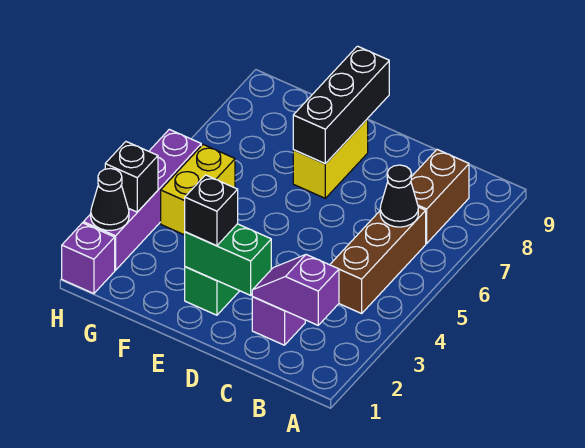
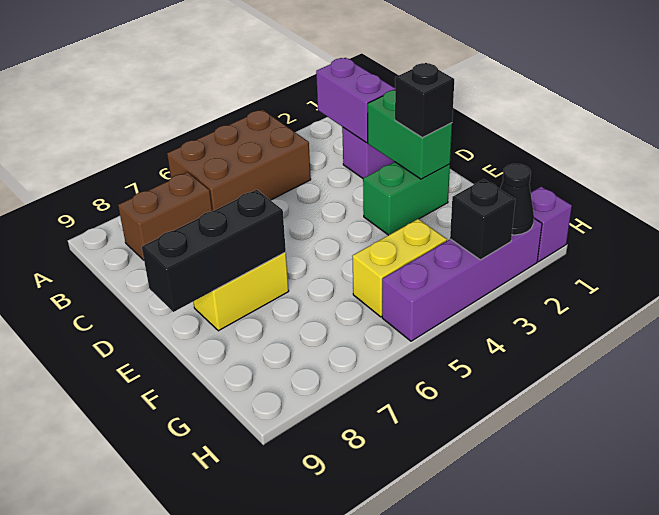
purple slope B2:C2 level 2 top B -> purple brick B2:C2 level 2
brown brick B4:B6 level 1 -> brown brick A4:B6 level 1
black cone B6 level 2 -> none

